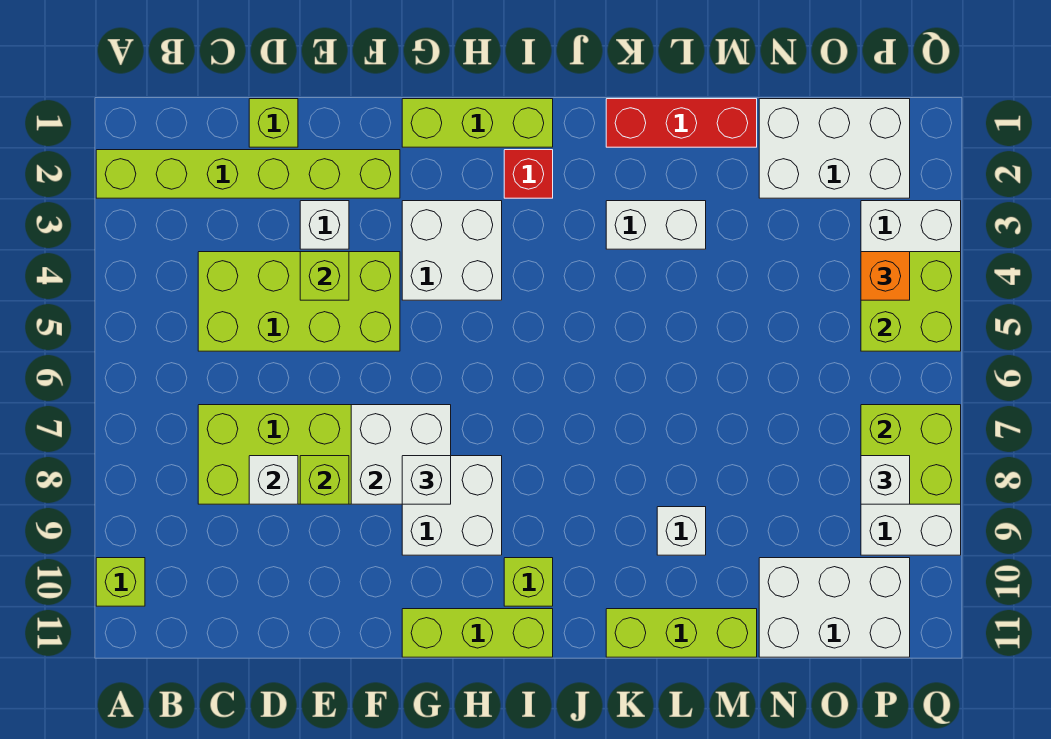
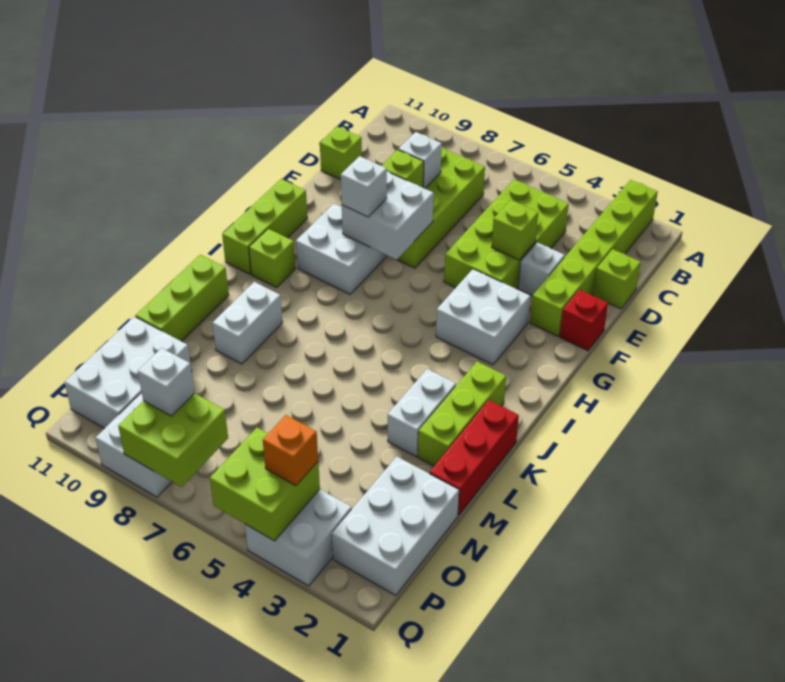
lime brick A10 level 1 -> lime brick D11 level 1
lime brick G1:I1 level 1 -> lime brick J2:L2 level 1
red brick I2 level 1 -> red brick F1 level 1
white brick L9 level 1 -> white brick K9:L9 level 1

